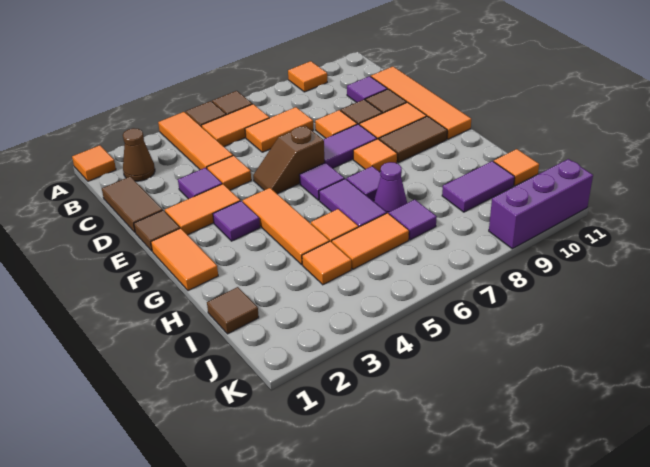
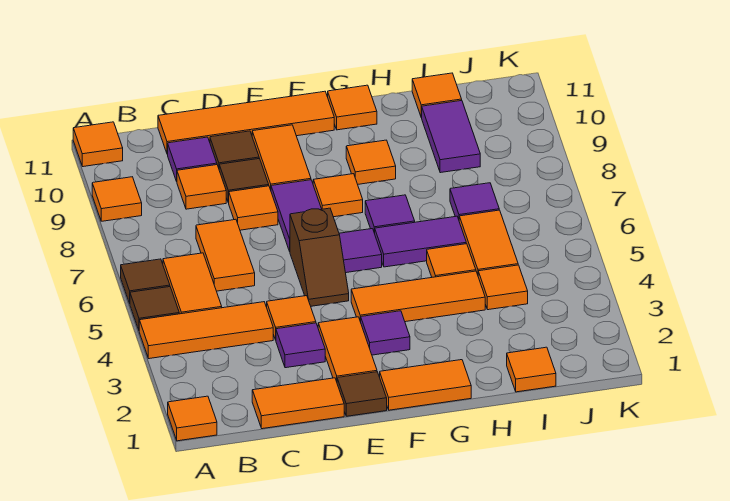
none -> orange tile A11 level 1
brown cone B2 level 1 -> none
brown tile C1:D1 level 1 -> orange tile C1:D1 level 1
none -> orange tile C9 level 1
brown tile F9:F10 level 1 -> none
none -> orange tile G9 level 1
none -> orange tile G11 level 1
purple cone H7 level 1 -> none
brown tile I1 level 1 -> orange tile I1 level 1
purple brick K9:K11 level 1 -> none

